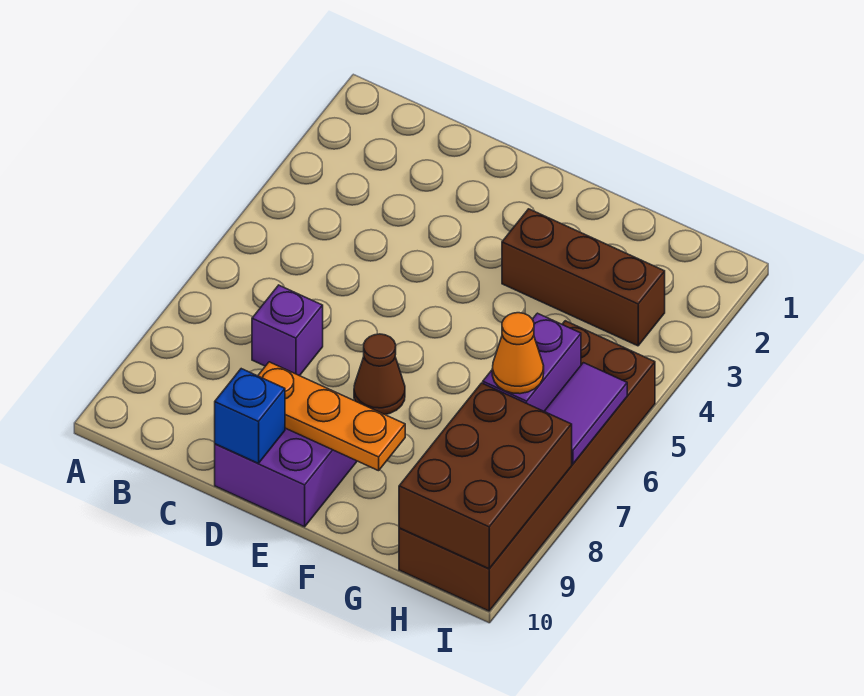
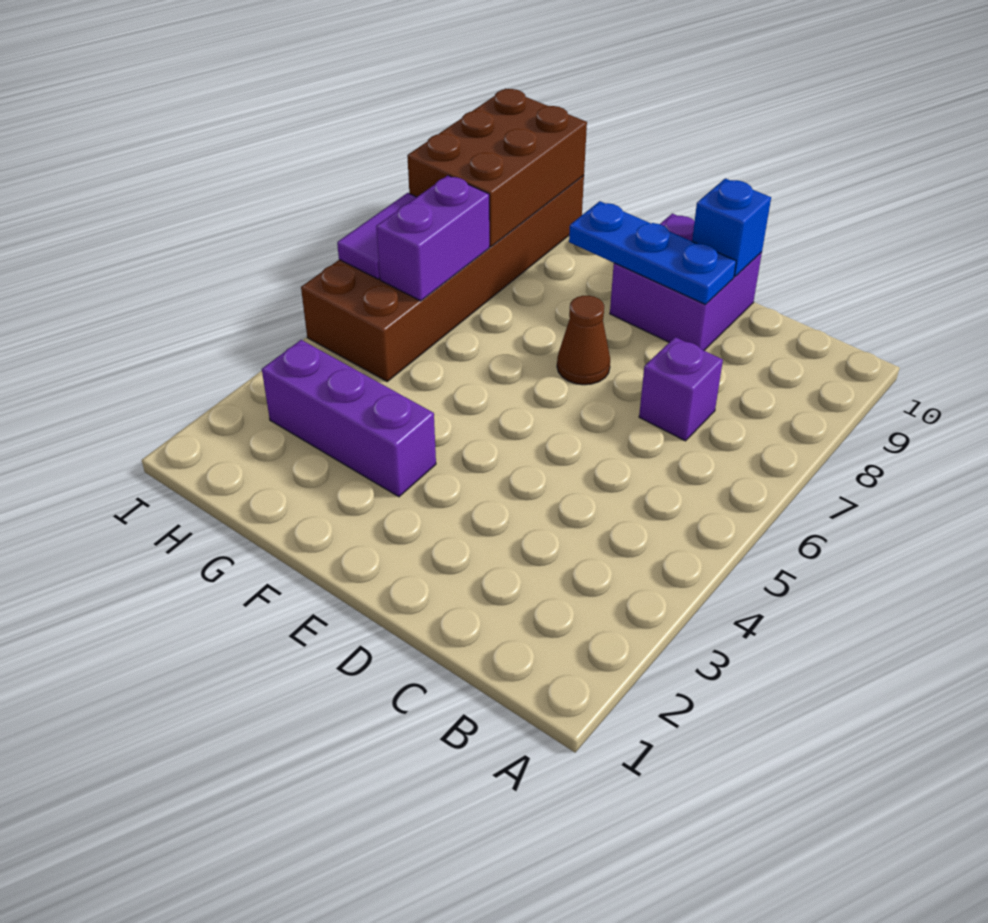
orange plate D9:F9 level 2 -> blue plate D9:F9 level 2
brown brick F3:H3 level 1 -> purple brick F3:H3 level 1
orange cone H7 level 3 -> none

